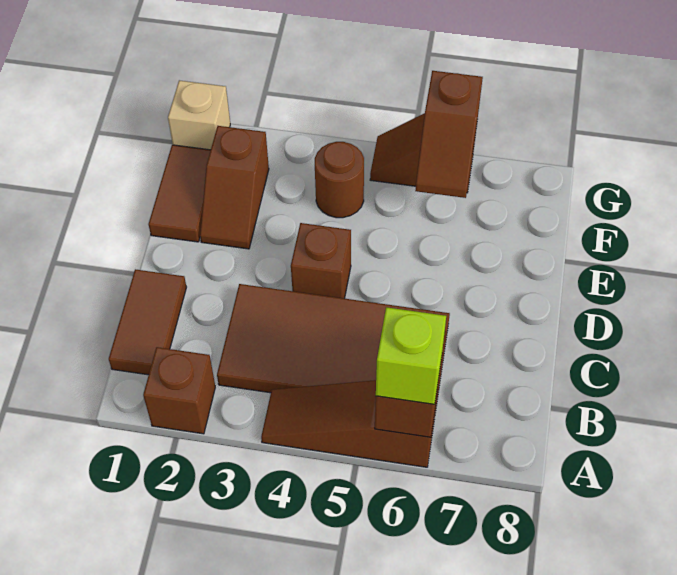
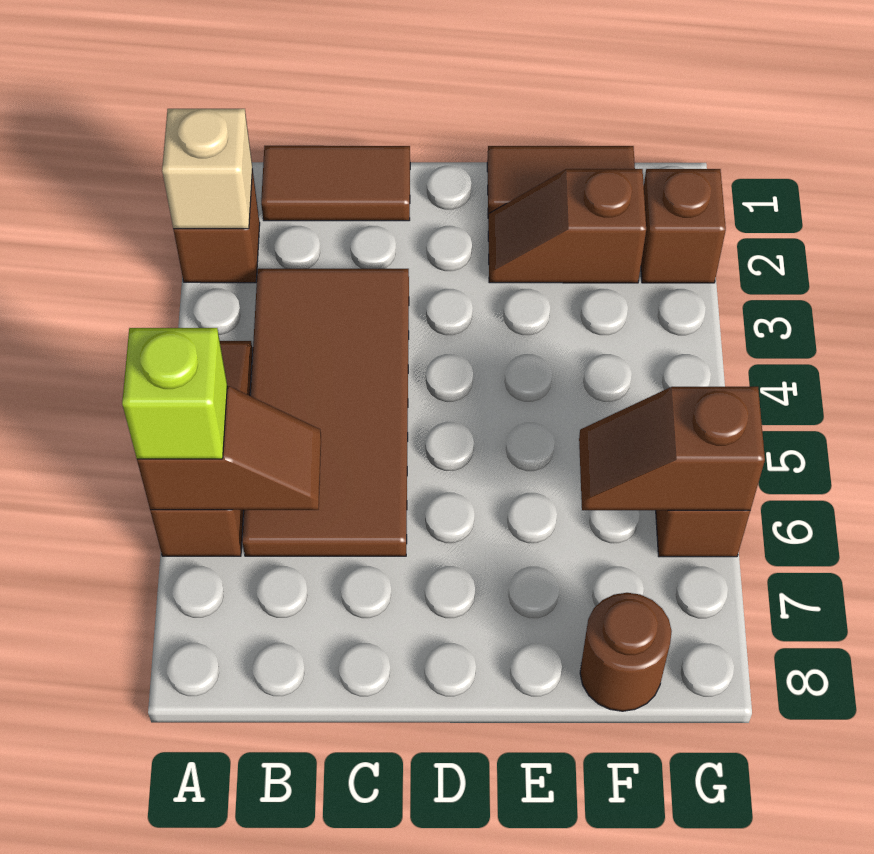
brown brick D4 level 1 -> brown brick G2 level 1
brown round brick F4 level 1 -> brown round brick F8 level 1
tan brick G1 level 1 -> tan brick A2 level 2

